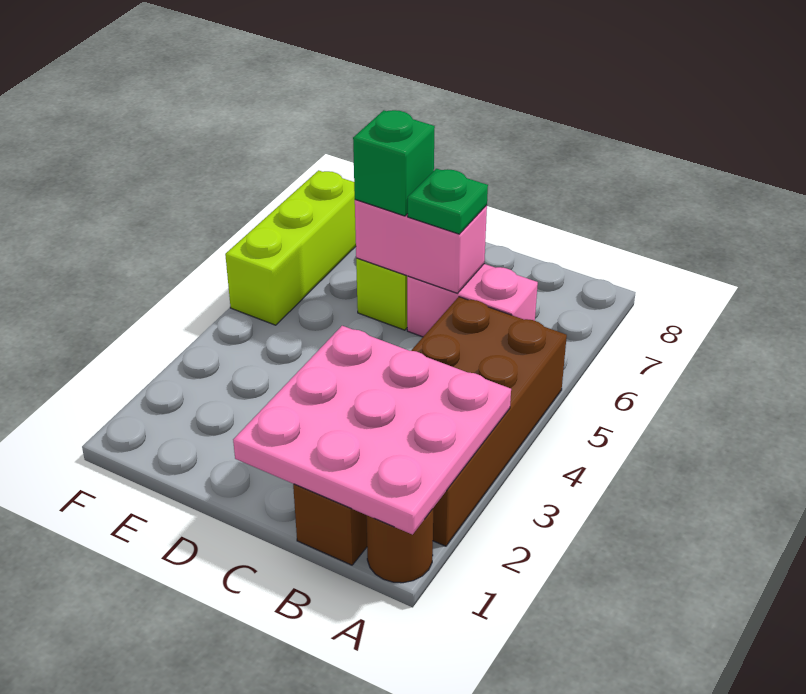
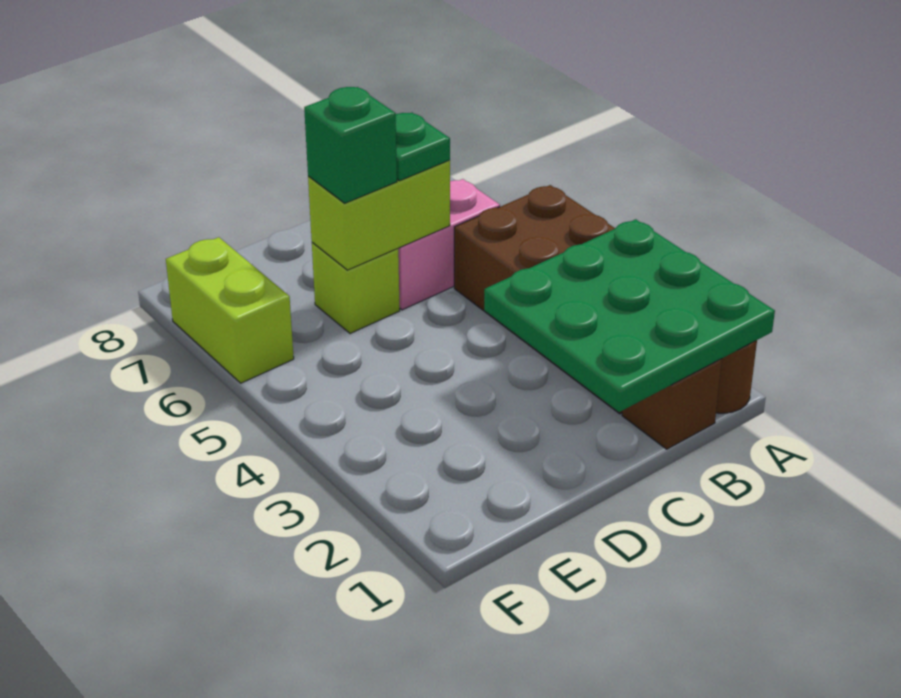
pink plate A1:C3 level 2 -> green plate A1:C3 level 2
pink brick C6:D6 level 2 -> lime brick C6:D6 level 2
lime brick F5:F7 level 1 -> lime brick F6:F7 level 1

